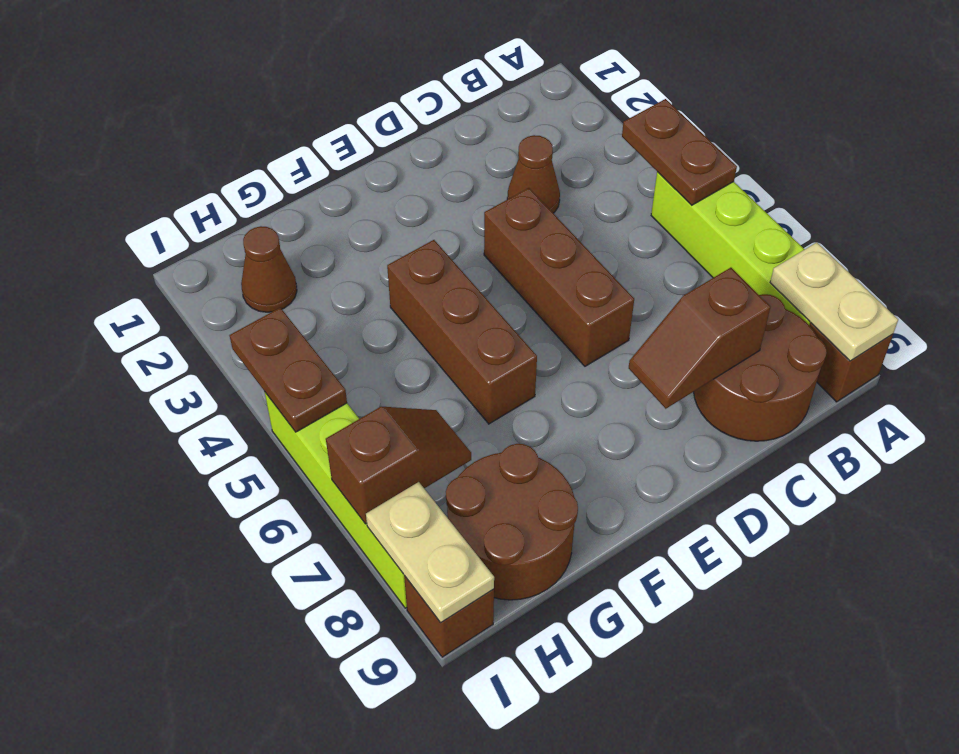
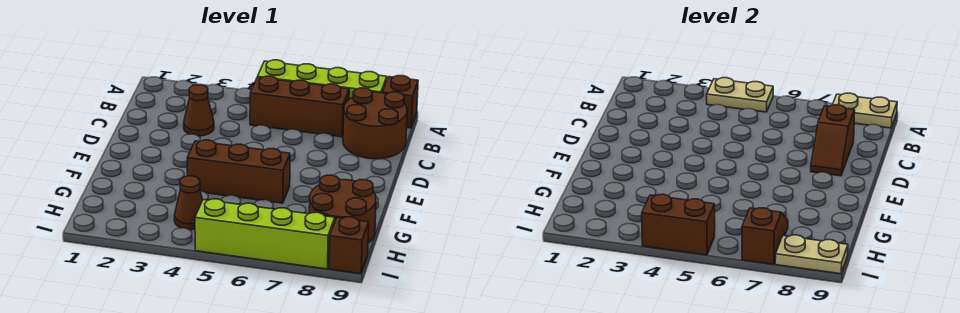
brown plate A4:A5 level 2 -> tan plate A4:A5 level 2
brown brick D4:D6 level 1 -> brown brick B5:B7 level 1
brown cone H2 level 1 -> brown cone H4 level 1
brown plate I4:I5 level 2 -> brown brick I4:I5 level 2

